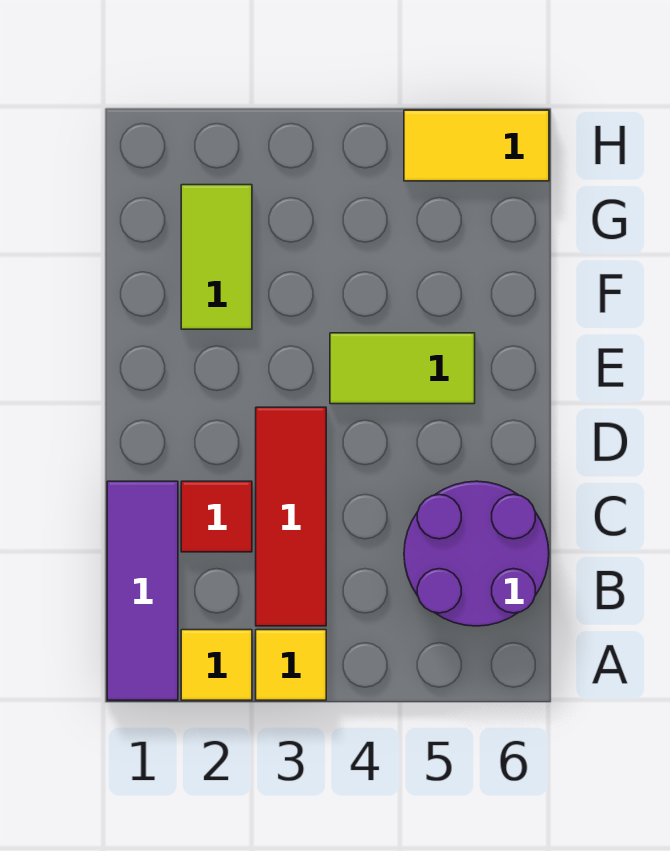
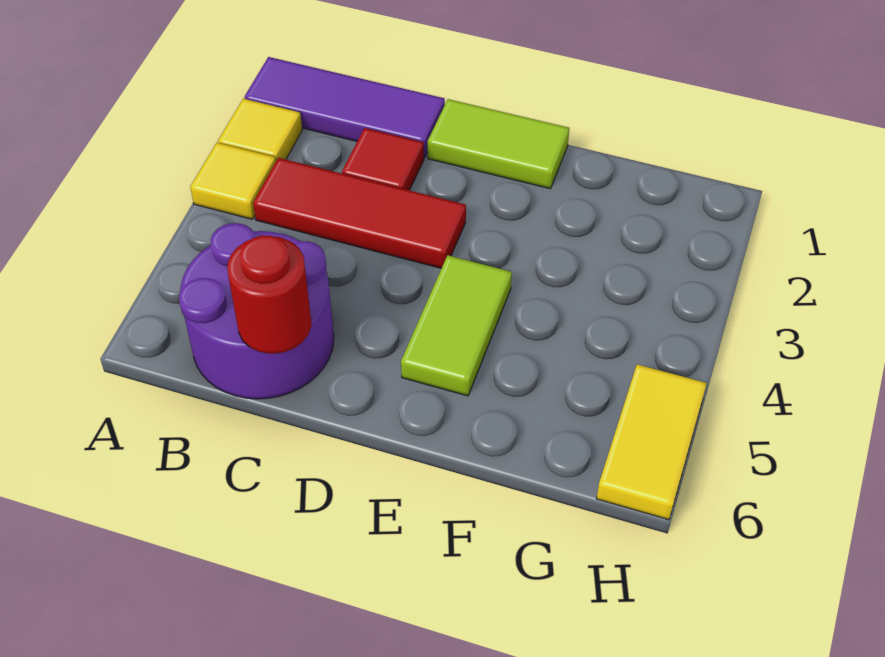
none -> red round brick C6 level 2
lime tile F2:G2 level 1 -> lime tile D1:E1 level 1

